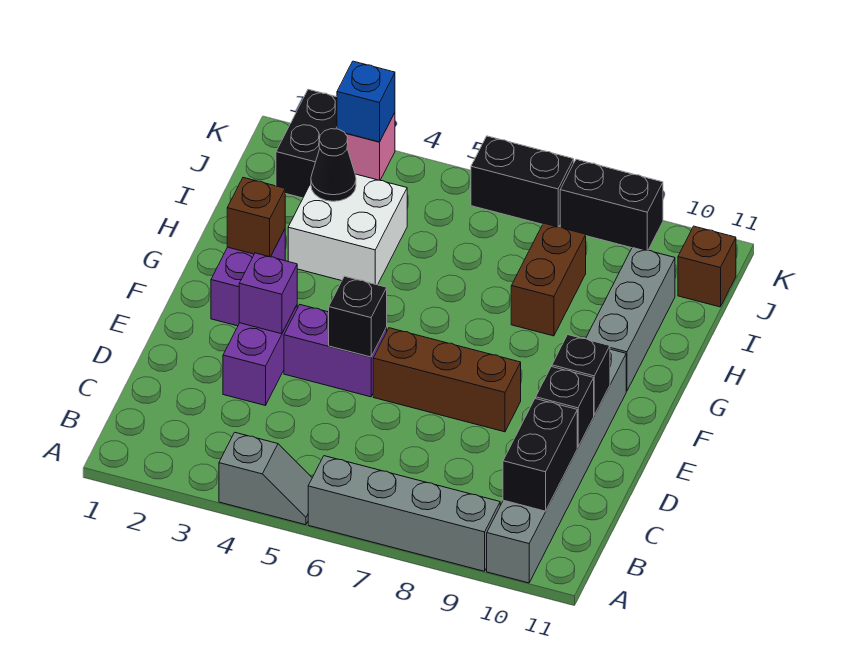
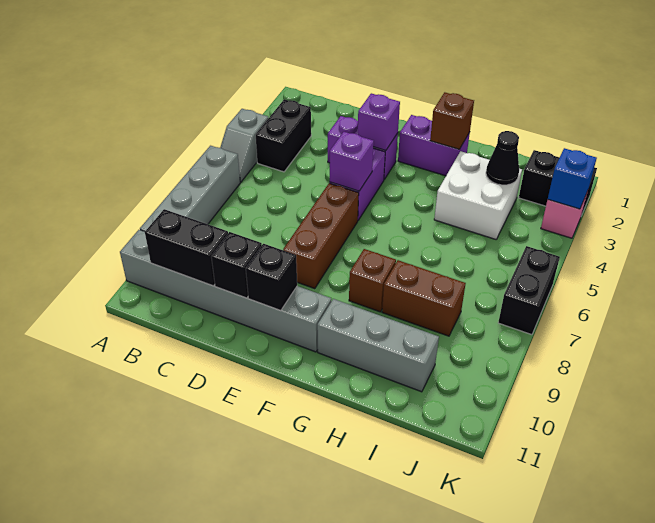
black brick E5 level 2 -> purple brick E5 level 2
brown brick J11 level 1 -> brown brick G8 level 1
black brick K8:K9 level 1 -> black brick B3:B4 level 1

